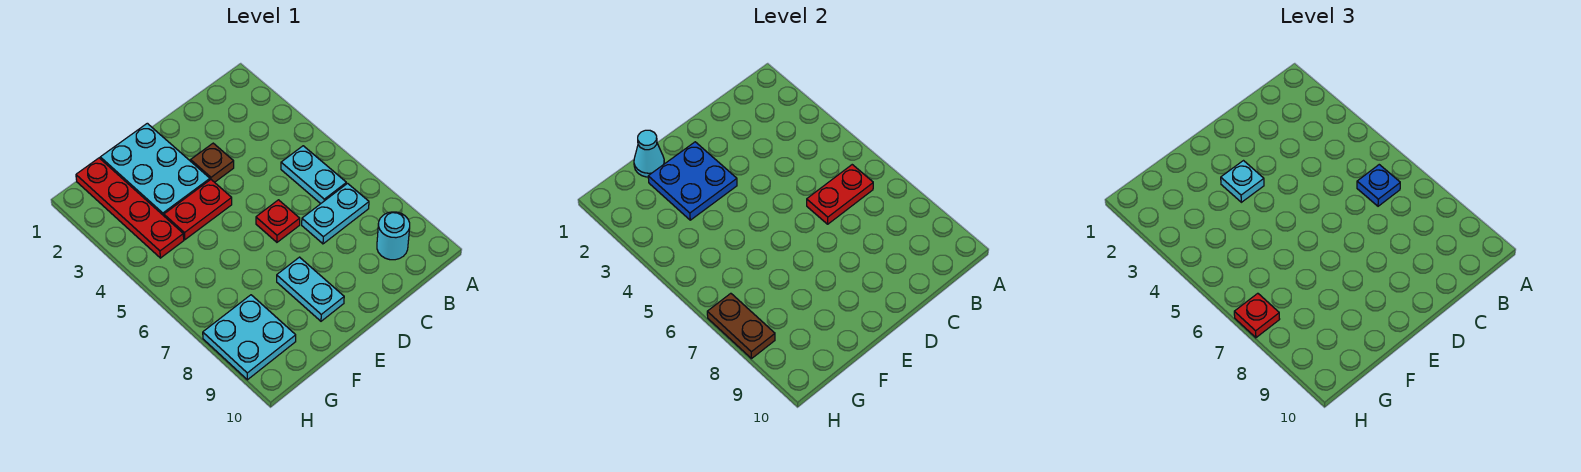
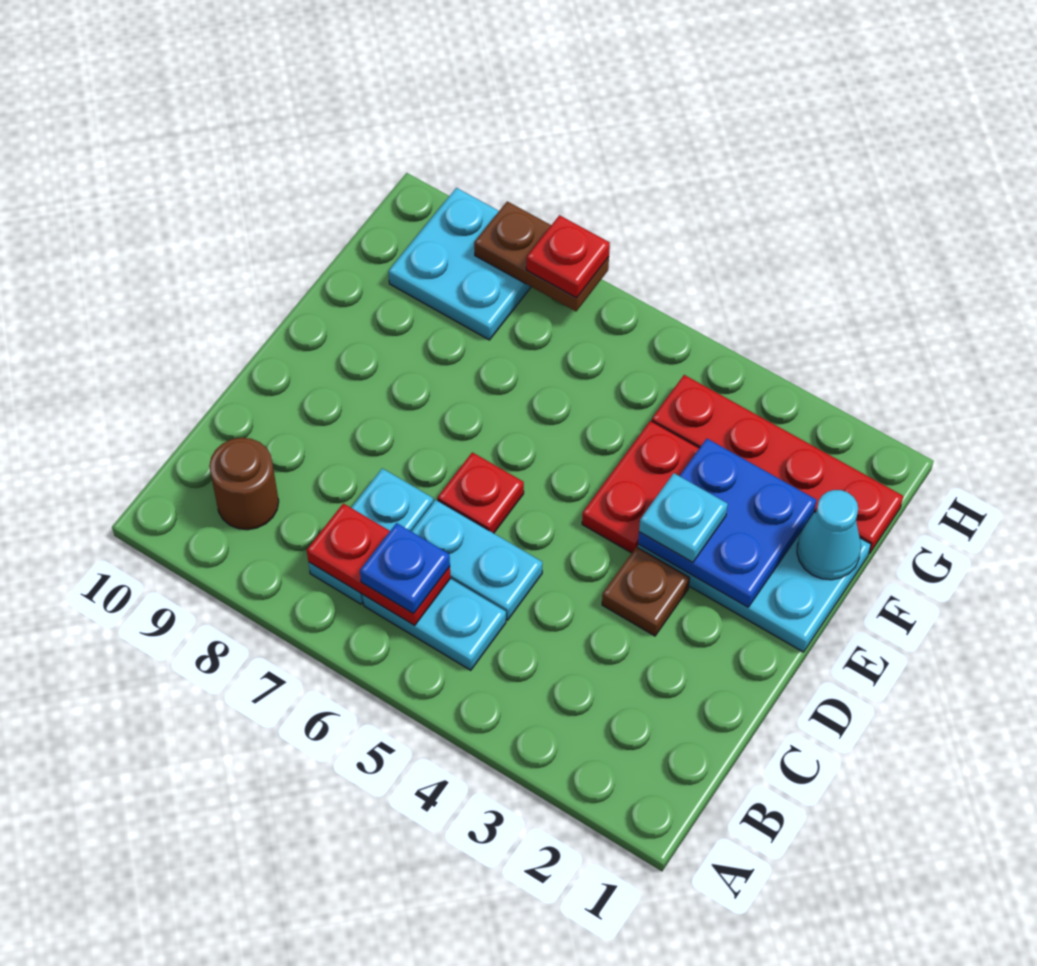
red plate B6:C6 level 2 -> red plate B6:B7 level 2
cyan round brick B9 level 1 -> brown round brick B9 level 1
cyan plate E8:E9 level 1 -> cyan plate C5:C6 level 1

